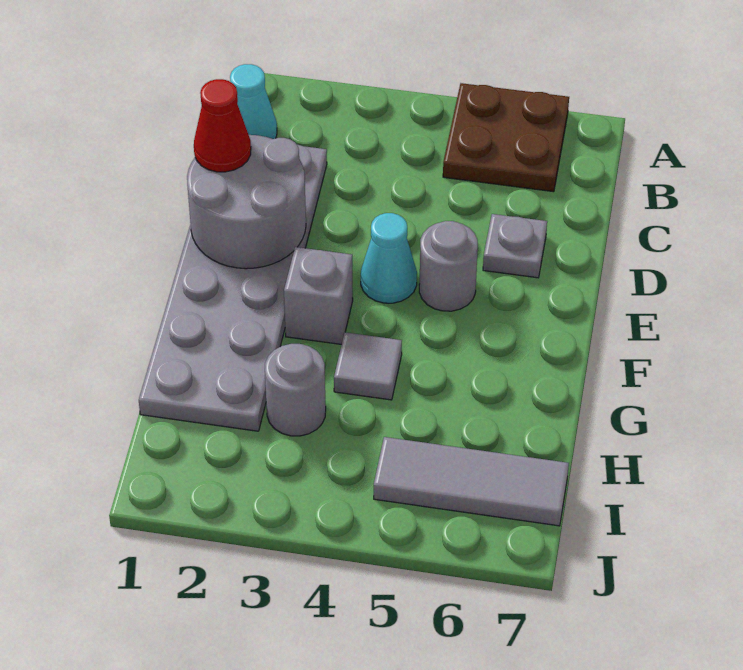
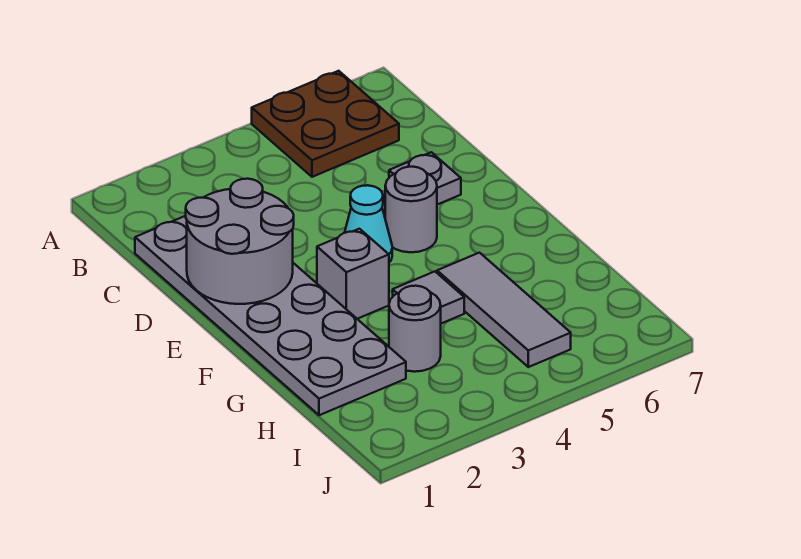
cyan cone B1 level 1 -> none
red cone D1 level 3 -> none
grey tile I5:I7 level 1 -> grey tile G5:I5 level 1

